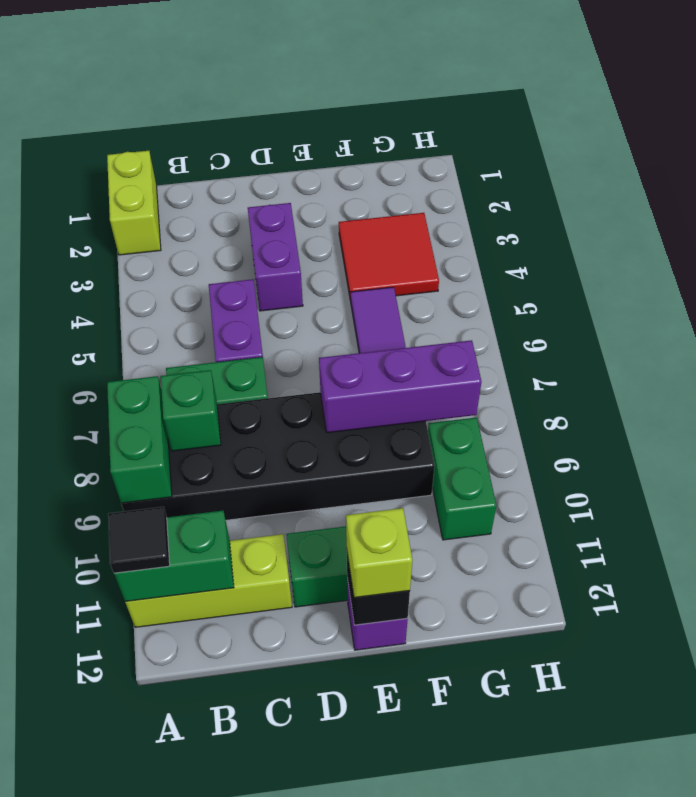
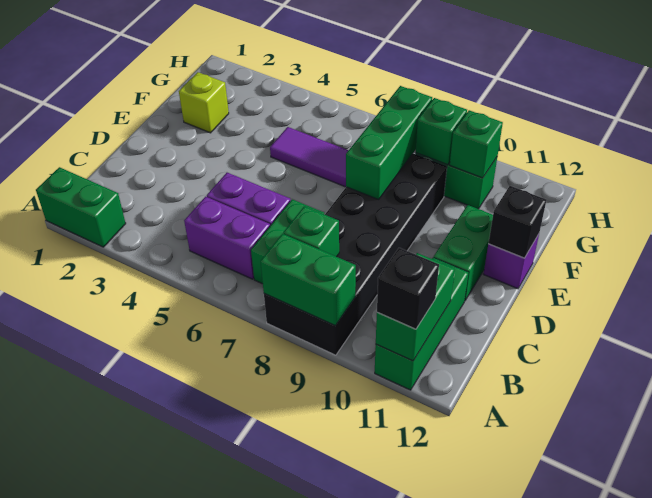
lime brick A1:A2 level 1 -> green brick A1:A2 level 1
lime brick A11:C11 level 1 -> green brick A11:C11 level 1
black tile A11 level 3 -> black brick A11 level 3
purple brick D3:D4 level 1 -> purple brick B5:B6 level 1
purple brick E8:G8 level 2 -> green brick E8:G8 level 2
lime brick E12 level 3 -> lime brick F2 level 1
red tile F3:G4 level 1 -> none
none -> green brick G9 level 2
none -> green brick G10 level 2

